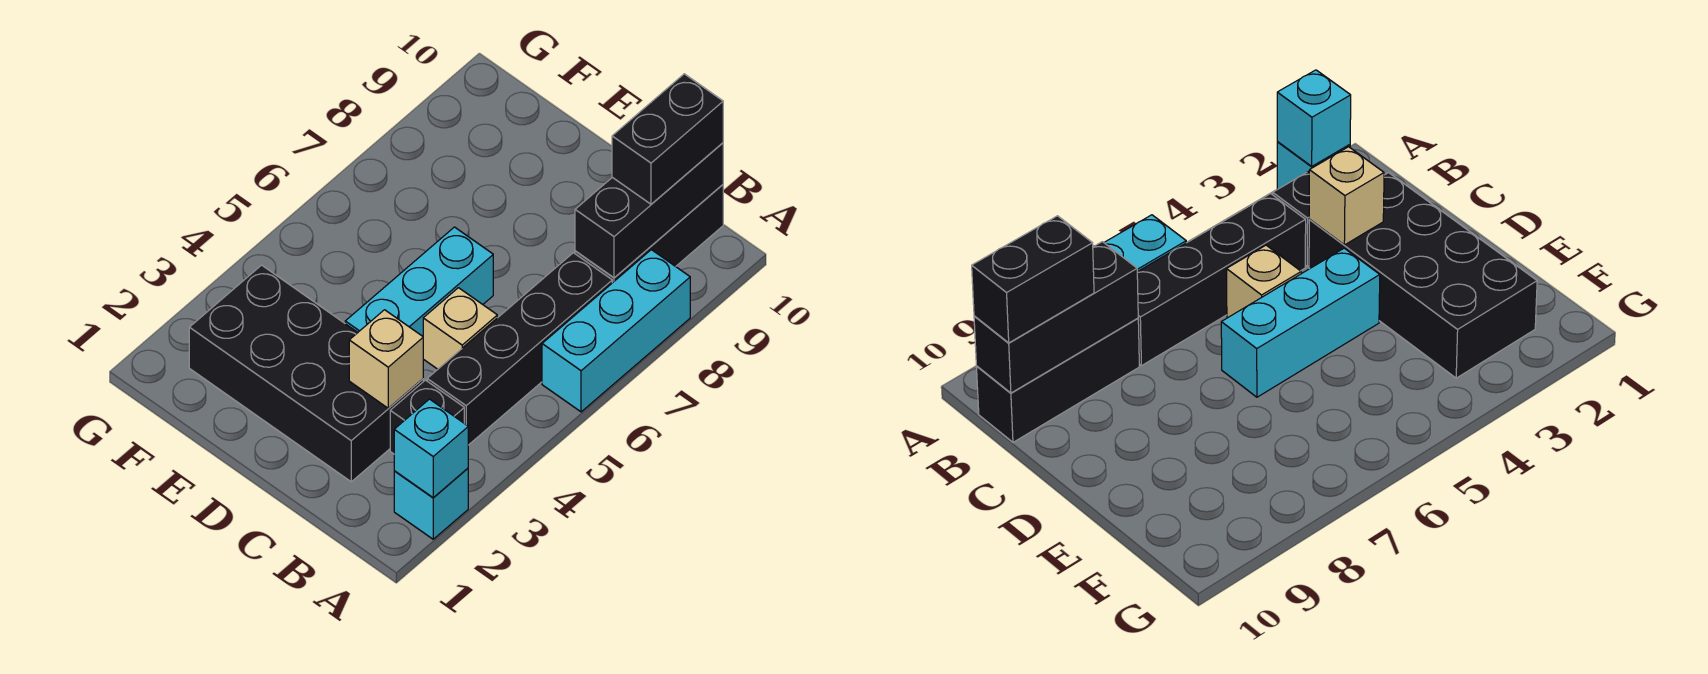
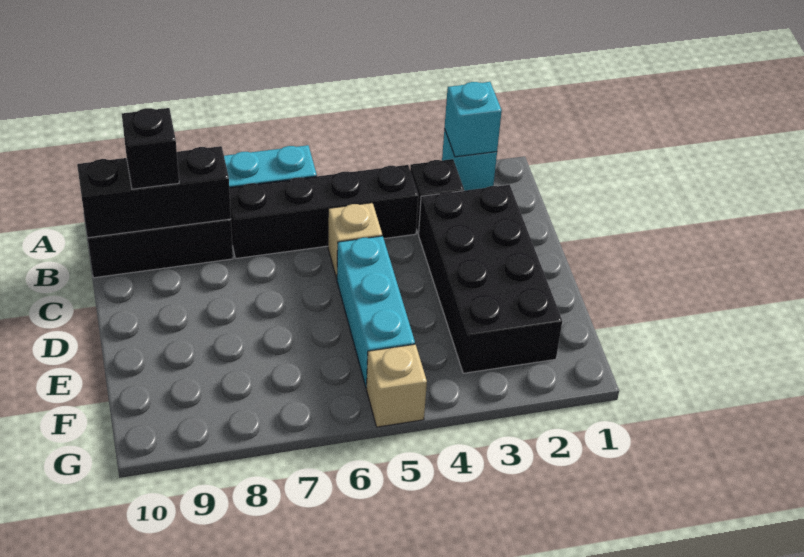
black brick B9:B10 level 3 -> black brick B9 level 3
tan brick C3 level 2 -> tan brick G5 level 1
cyan brick D4:D6 level 1 -> cyan brick D5:F5 level 1

